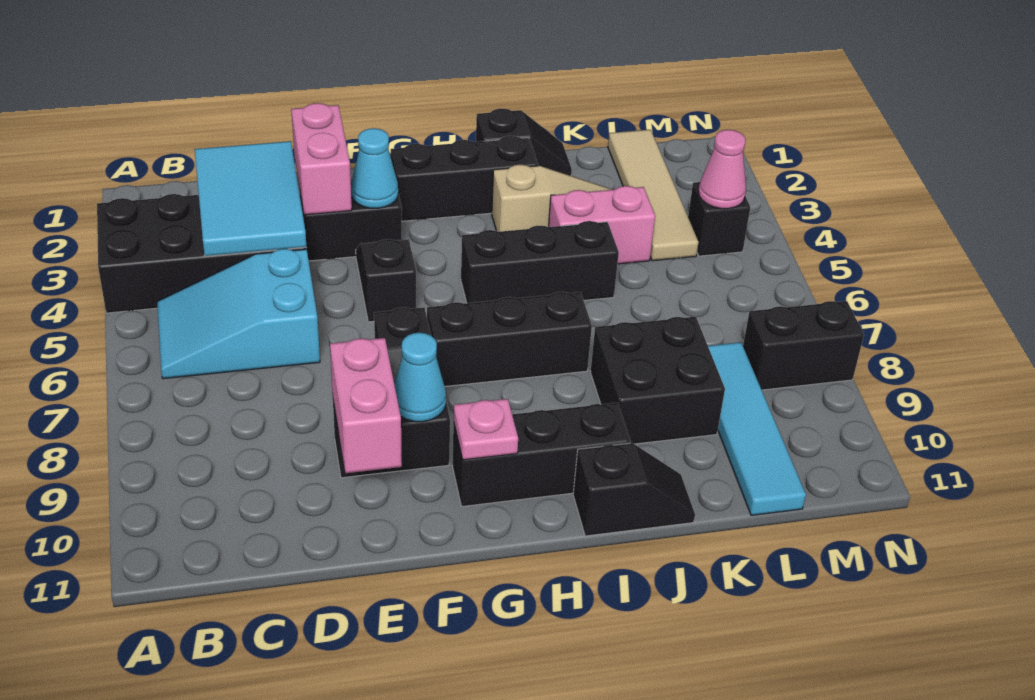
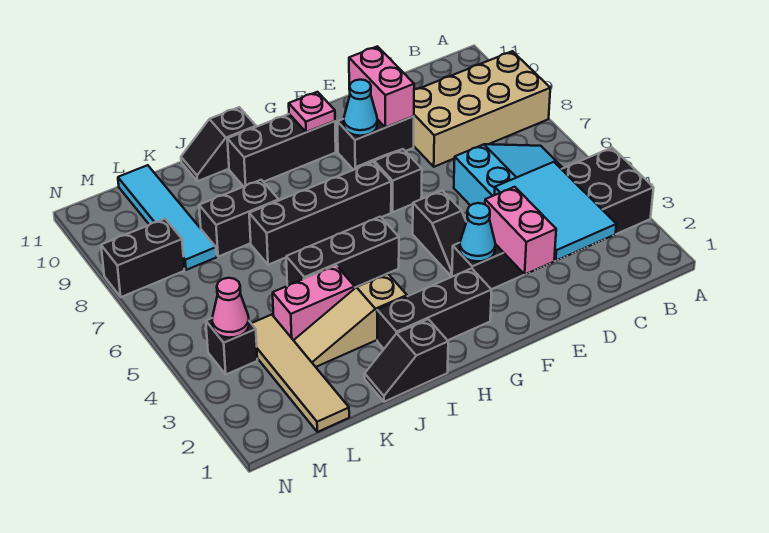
none -> tan brick A8:D9 level 1
black brick G7:I7 level 1 -> black brick G7:J7 level 1
black brick J8:K9 level 1 -> black brick J8:K8 level 1

